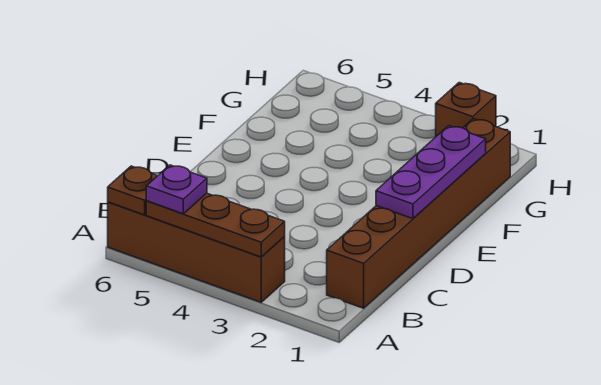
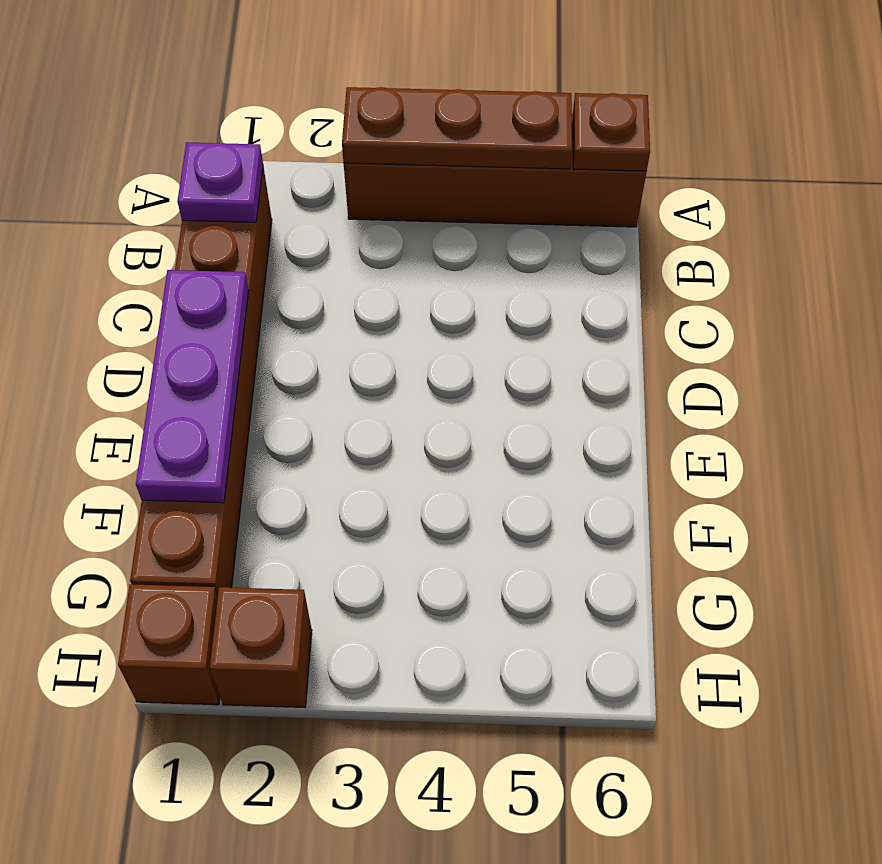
purple plate A5 level 3 -> purple plate B1 level 2
none -> brown brick H1 level 1

